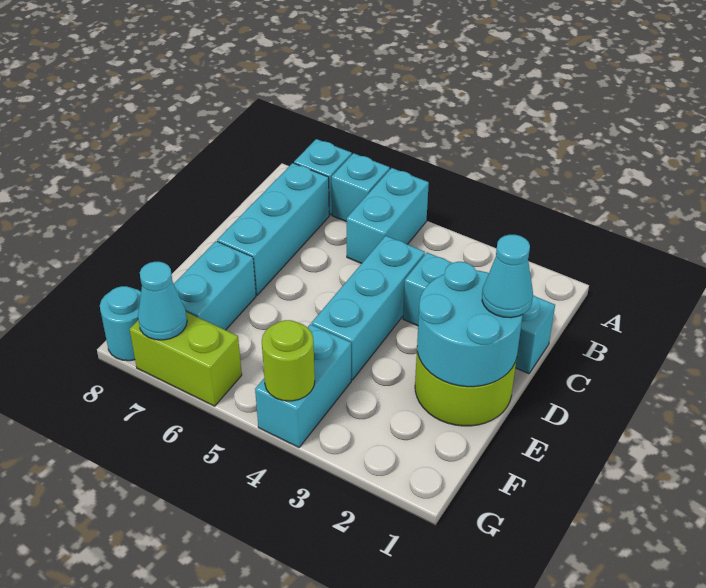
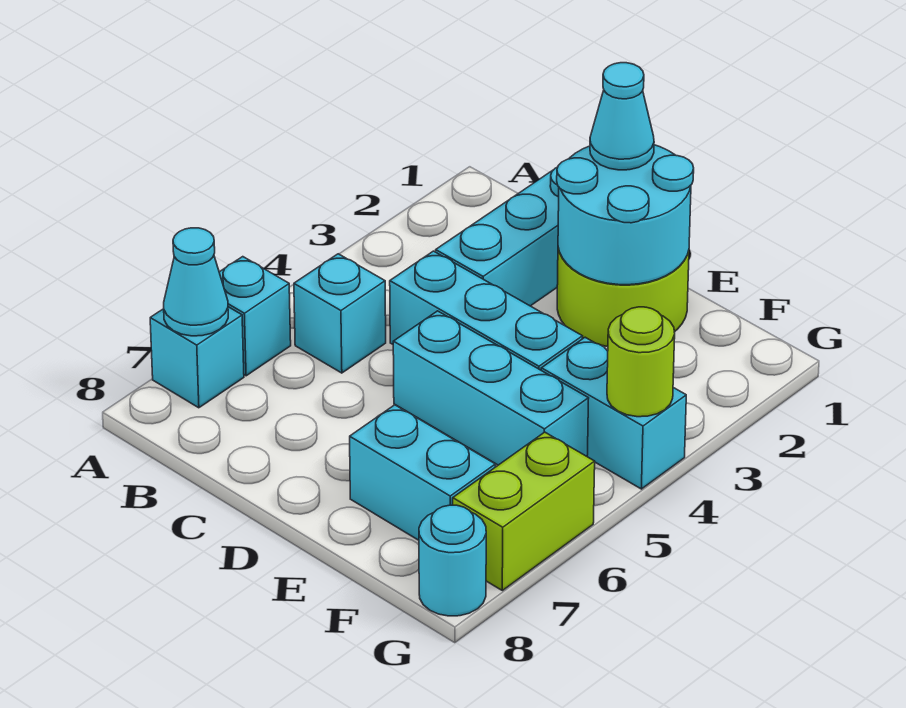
cyan brick A5:B5 level 1 -> cyan brick B5 level 1
cyan brick B7:D7 level 1 -> cyan brick D5:F5 level 1
cyan cone G7 level 2 -> cyan cone A7 level 2

